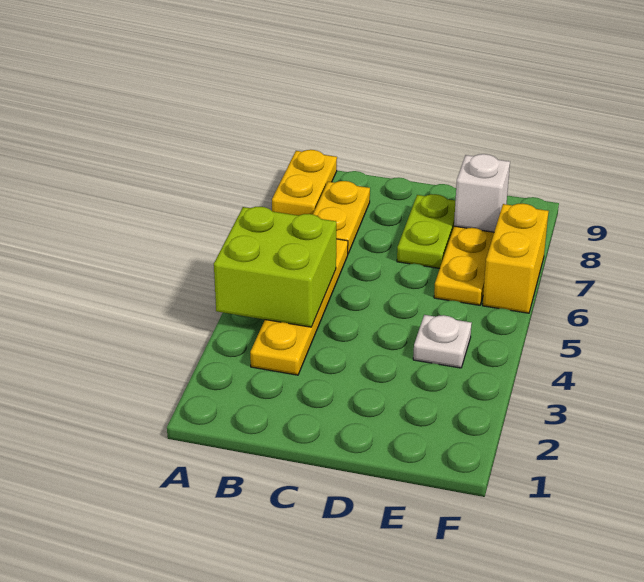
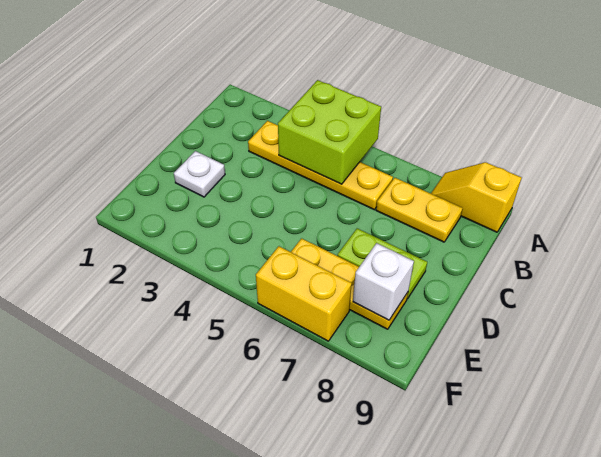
yellow plate A8:A9 level 1 -> yellow slope A8:A9 level 1 top 9
white plate E4 level 1 -> white plate D2 level 1

